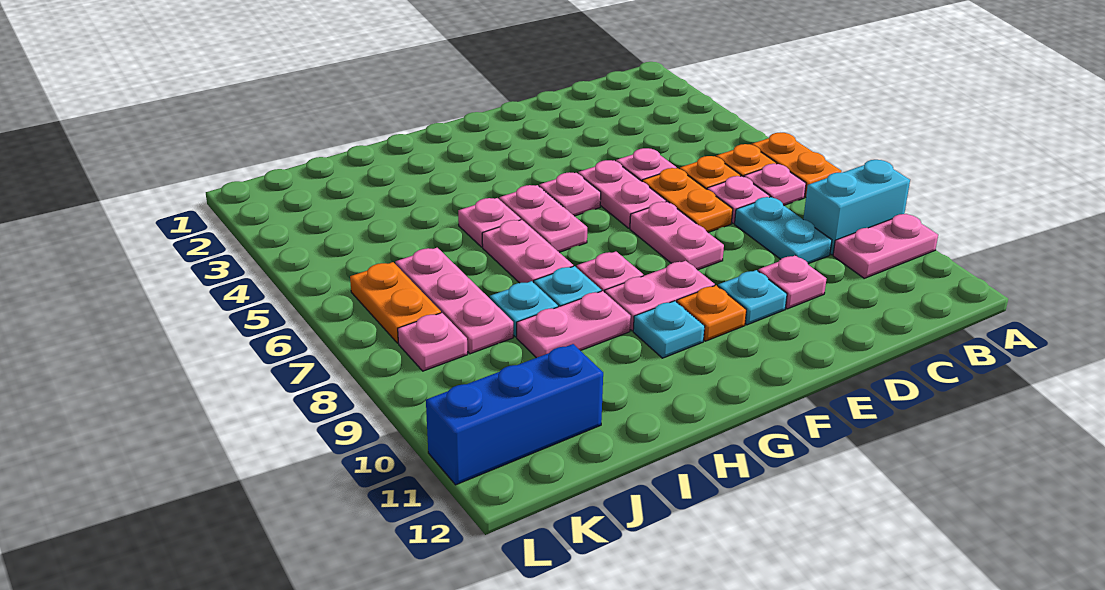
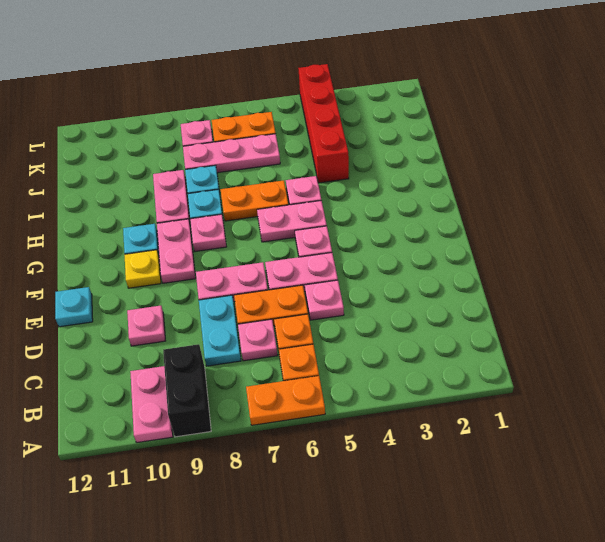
cyan brick A9:B9 level 1 -> black brick A9:B9 level 1
pink plate B7 level 1 -> none
cyan plate C8:C9 level 1 -> cyan plate C8:D8 level 1
cyan plate E10 level 1 -> cyan plate E12 level 1
orange plate F10 level 1 -> yellow plate F10 level 1
pink plate H6:H7 level 1 -> orange plate H6:H7 level 1
none -> red brick I4:L4 level 1
blue brick J11:L11 level 1 -> none

